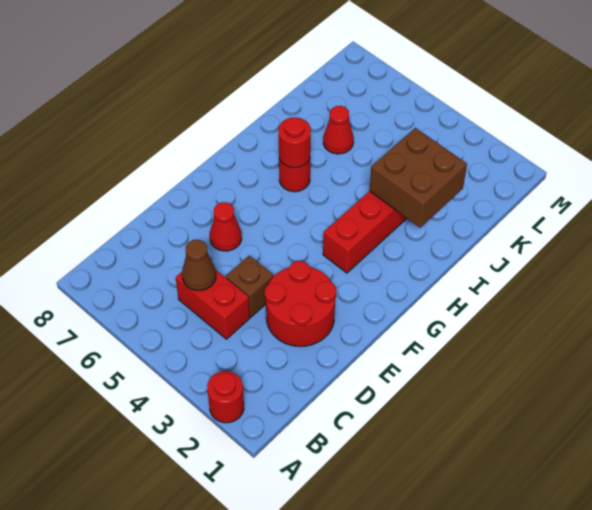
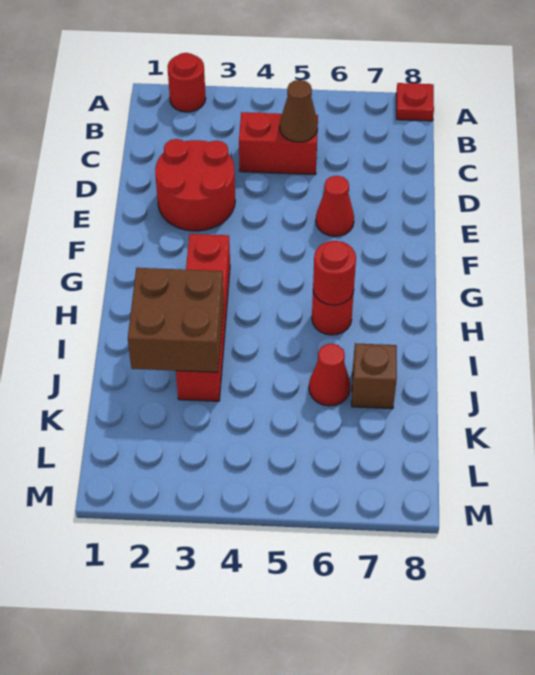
none -> red plate A8 level 1
brown brick D4 level 1 -> brown brick J7 level 1

